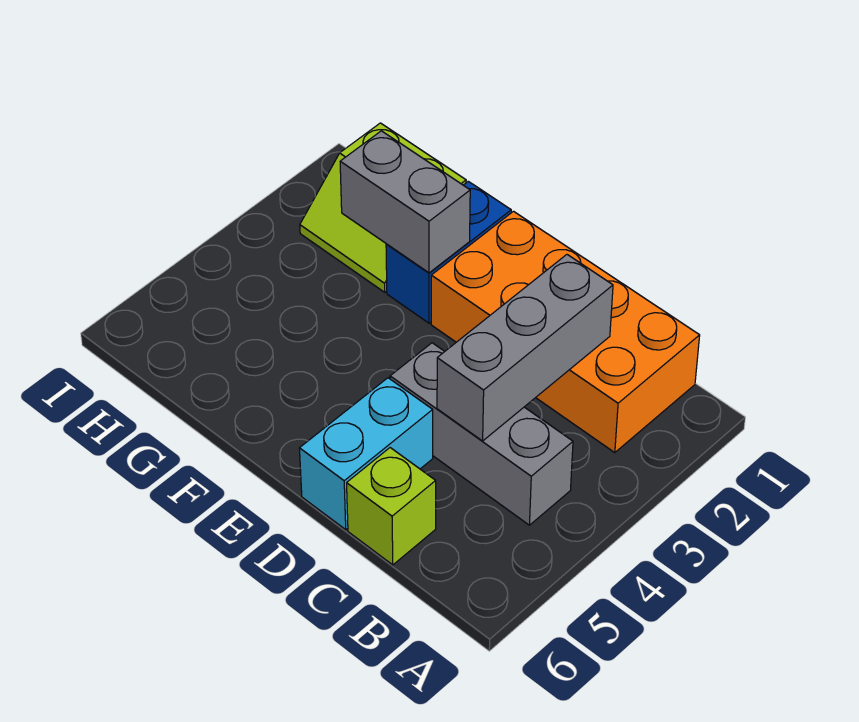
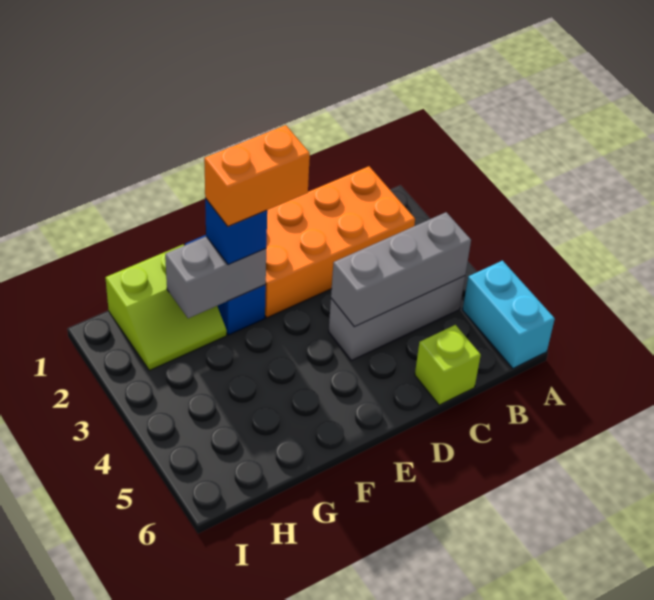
grey brick C2:C4 level 2 -> grey brick B4:D4 level 2
cyan brick D5:D6 level 1 -> cyan brick A5:A6 level 1
none -> orange brick E2:F2 level 4
none -> blue brick F2 level 3

